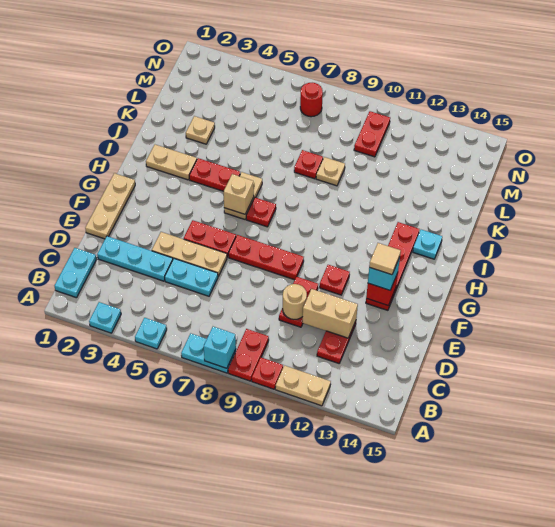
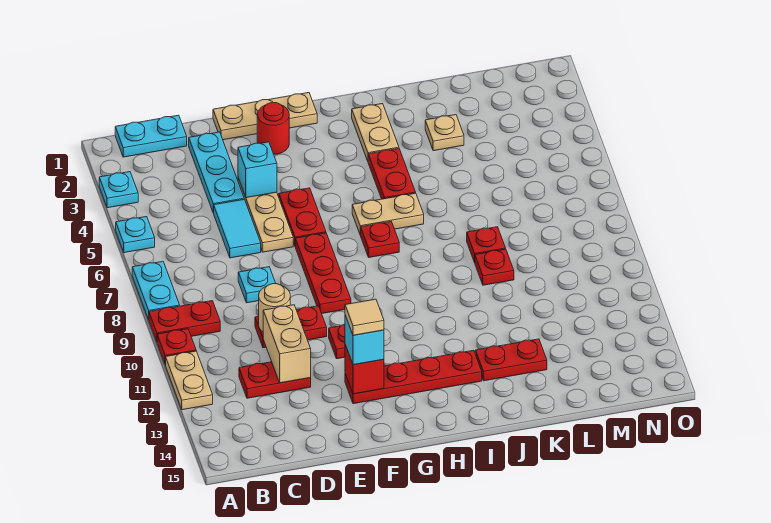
cyan brick A8 level 2 -> cyan brick E4 level 2
cyan plate D5:D6 level 1 -> cyan tile D5:D6 level 1
tan brick H6 level 2 -> none
cyan plate I14 level 1 -> cyan plate D8 level 1
tan plate K9 level 1 -> red plate K9 level 1
red plate M10:N10 level 1 -> red plate J13:K13 level 1
red round brick N7 level 1 -> red round brick F2 level 1

